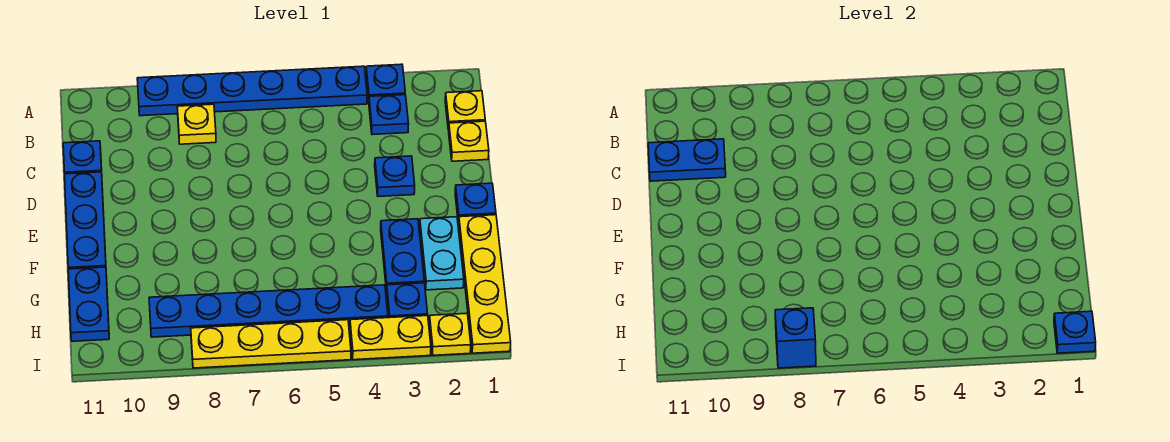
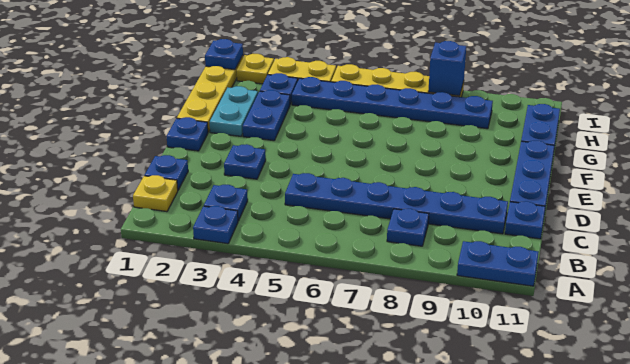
blue plate A4:A9 level 1 -> blue plate C5:C10 level 1
yellow plate B8 level 1 -> blue plate B8 level 1
yellow plate C1 level 1 -> blue plate C1 level 1
blue plate C10:C11 level 2 -> blue plate A10:A11 level 1

